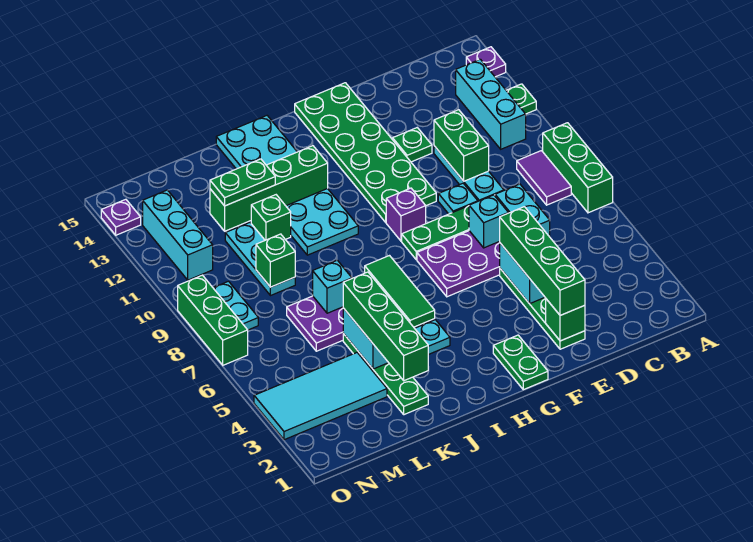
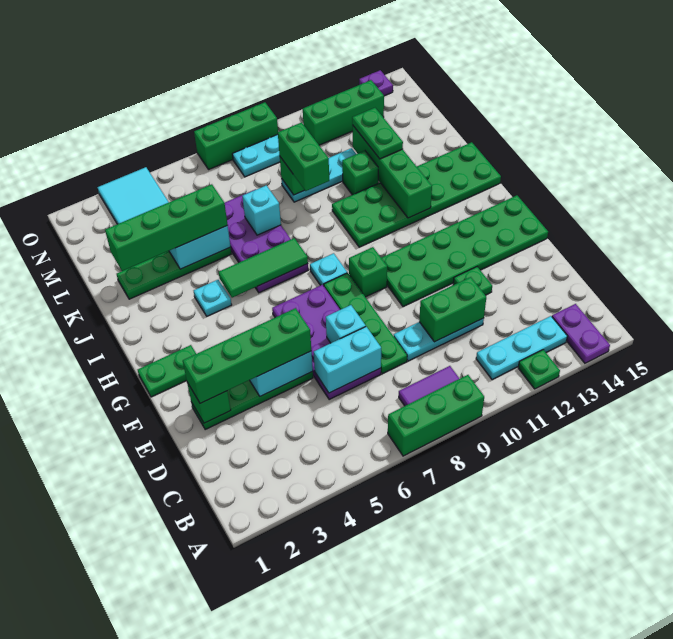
purple plate A14 level 1 -> purple plate A14:B14 level 1
cyan brick B11:B13 level 1 -> cyan plate B11:B13 level 1
cyan plate E9 level 1 -> cyan plate H8 level 1
purple brick G9 level 1 -> green brick G9 level 1
cyan plate I10:J15 level 1 -> green plate I10:J15 level 1
none -> green brick K9:L9 level 3
cyan brick N11:N13 level 1 -> green brick N11:N13 level 1

